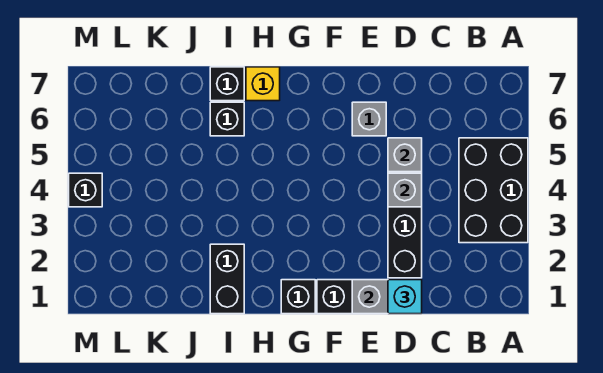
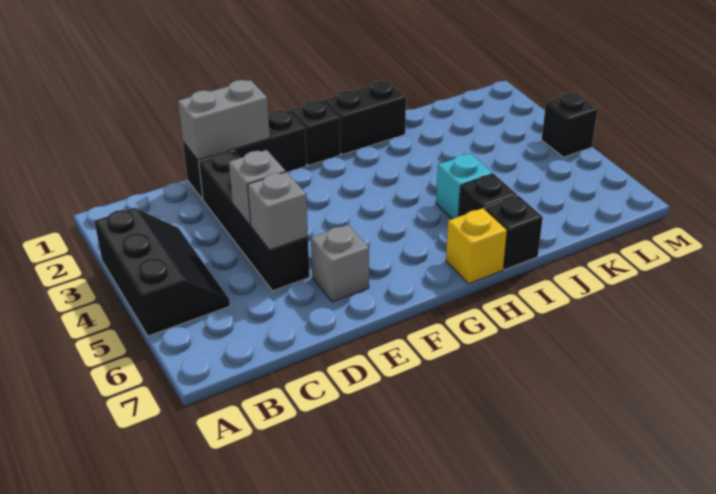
black brick A3:B5 level 1 -> black slope A3:B5 level 1 top A
cyan brick D1 level 3 -> cyan brick I5 level 1
black brick I1:I2 level 1 -> black brick H1:I1 level 1

